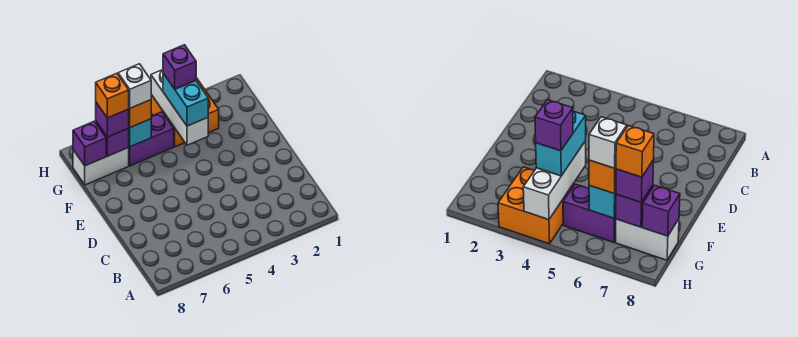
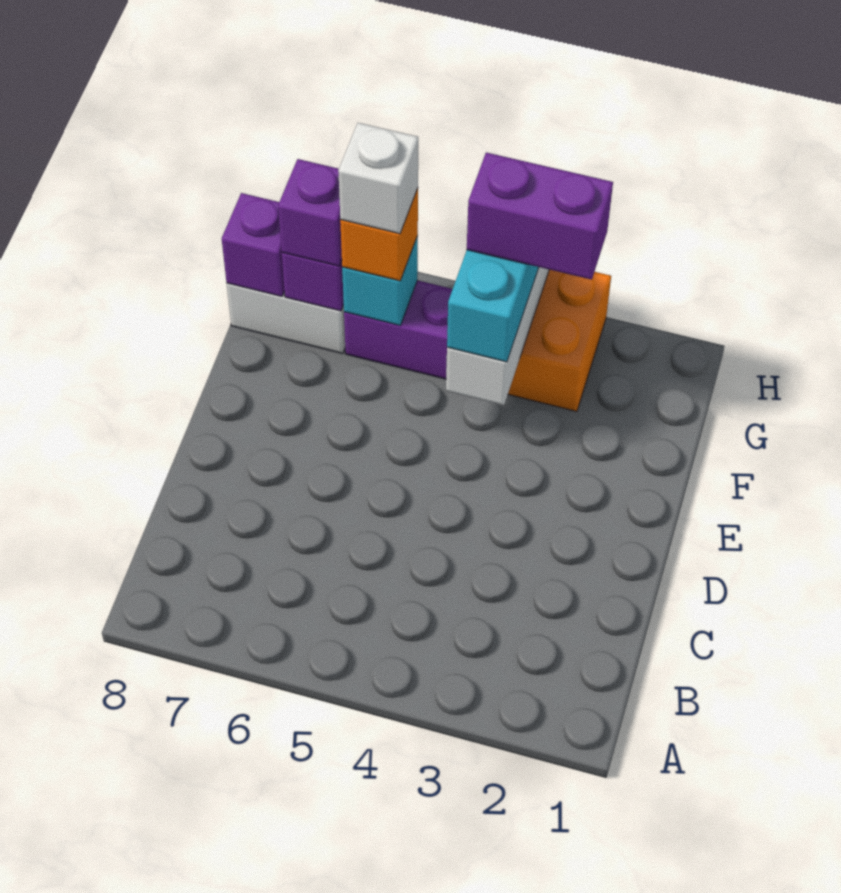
purple brick G4 level 4 -> purple brick G3:G4 level 4
orange brick G7 level 4 -> none

